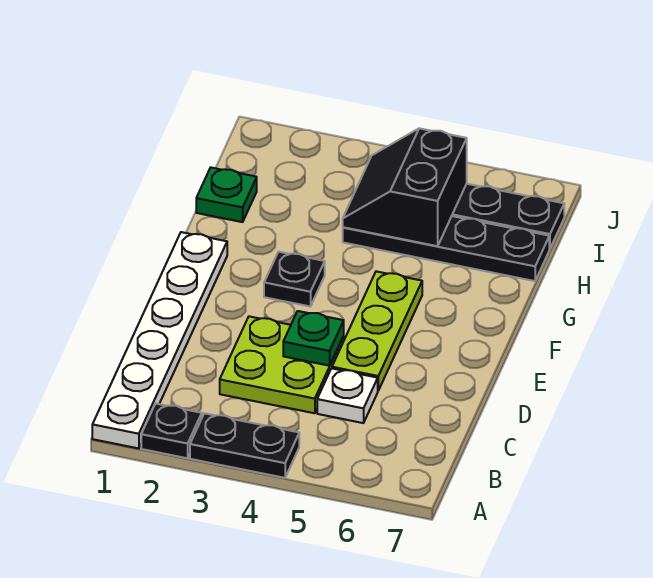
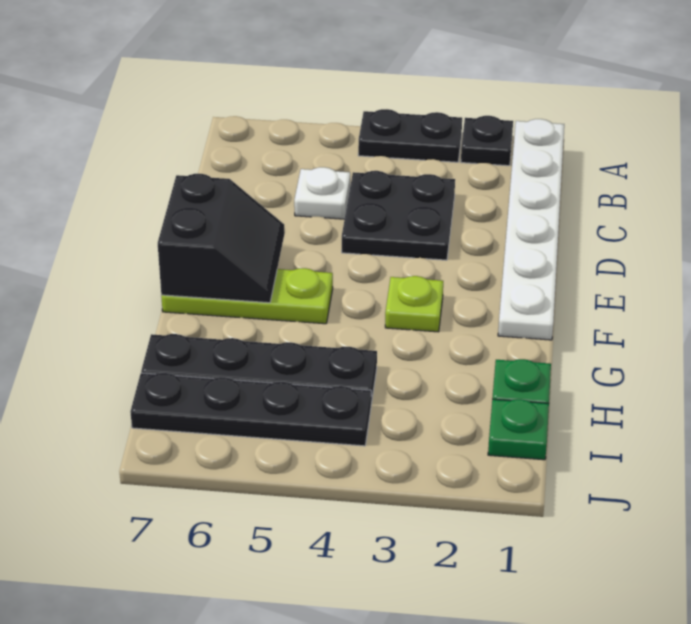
lime plate C3:D4 level 1 -> black plate C3:D4 level 1
green plate D4 level 2 -> green plate I1 level 1
lime plate D5:F5 level 1 -> lime plate F5:F7 level 1
black plate F3 level 1 -> lime plate F3 level 1
black slope H4:I5 level 2 top 5 -> black slope E6:F7 level 2 top 7

